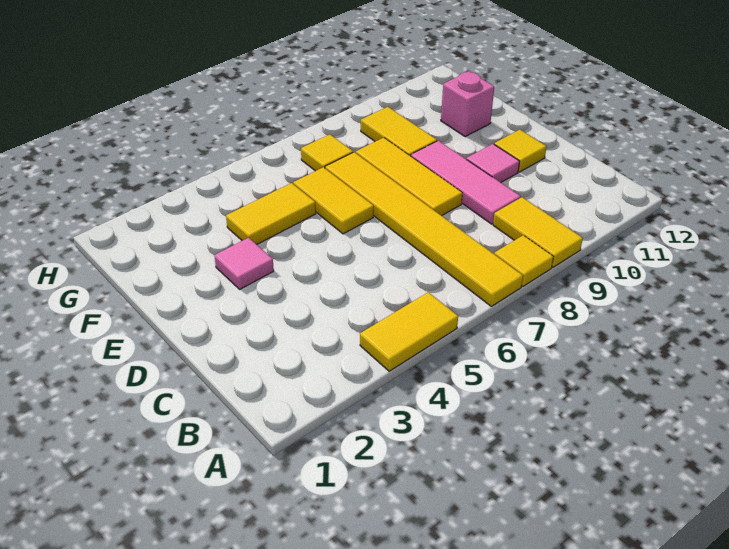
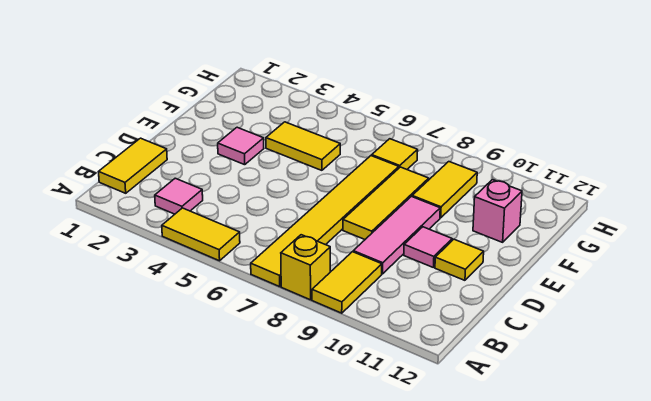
yellow tile A8 level 1 -> yellow brick A8 level 1
none -> pink tile B3 level 1
yellow tile E6:F6 level 1 -> yellow tile B1:C1 level 1

